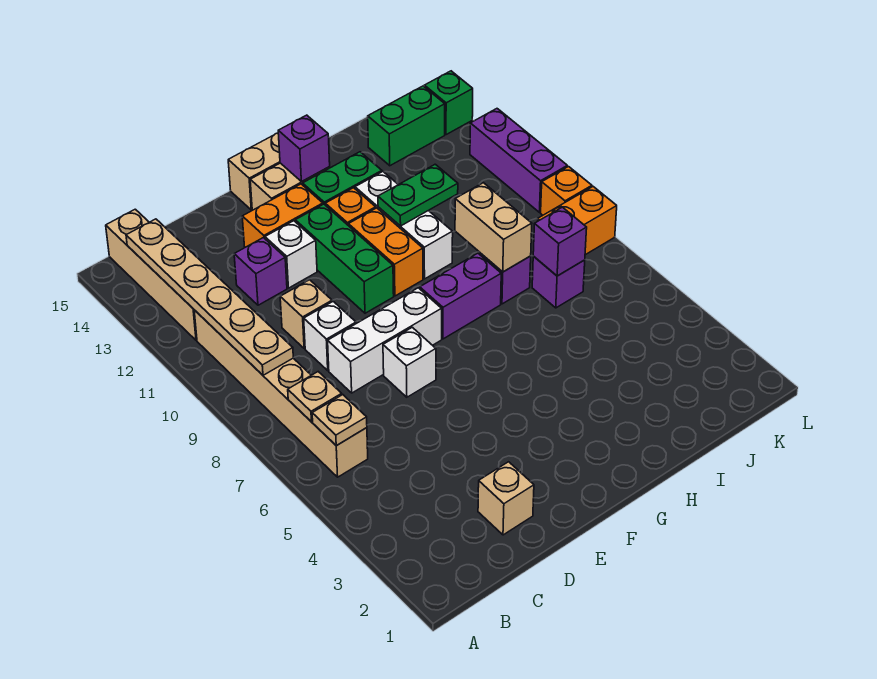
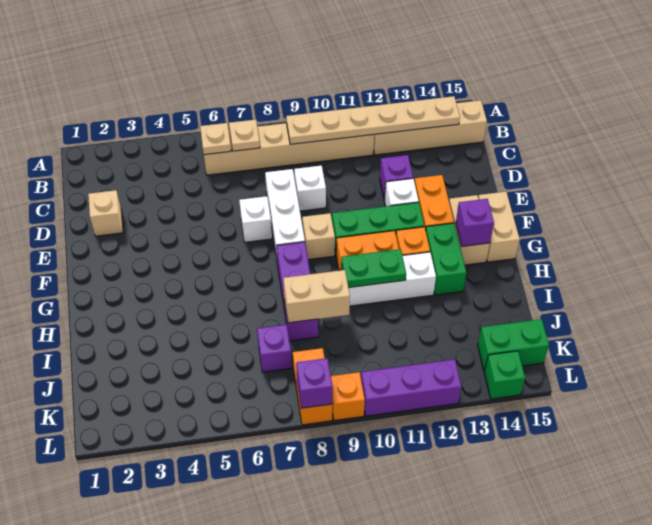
tan brick D10 level 1 -> tan brick F9 level 1
green plate H11:I11 level 2 -> green plate H10:H11 level 2
purple brick J7 level 2 -> purple brick L8 level 2
green brick J14:K14 level 1 -> green brick K14:K15 level 1

